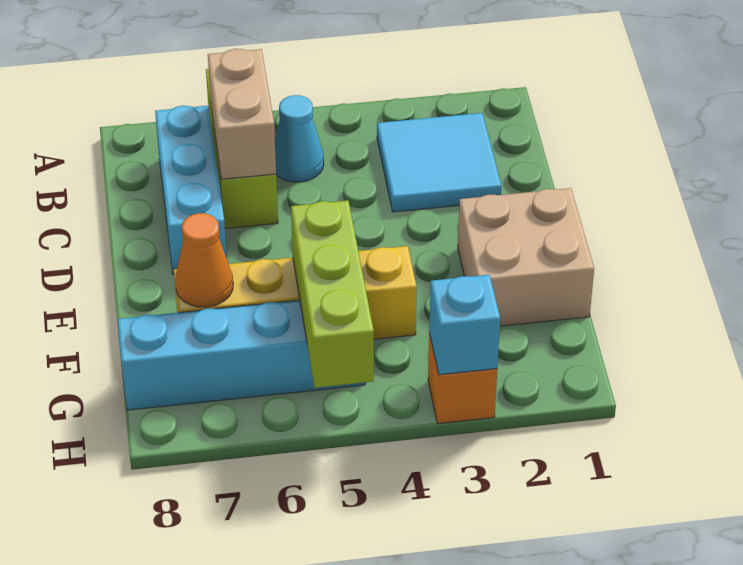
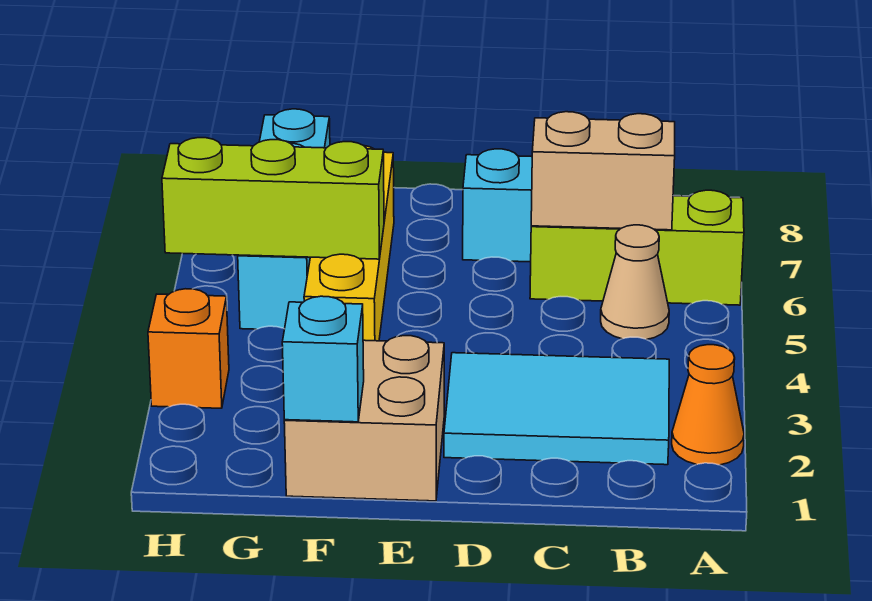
cyan tile B2:C3 level 1 -> cyan tile B2:D3 level 1
cyan cone B5 level 1 -> tan cone B5 level 1
orange cone F7 level 2 -> orange cone A2 level 1
cyan brick H3 level 2 -> cyan brick F1 level 2

